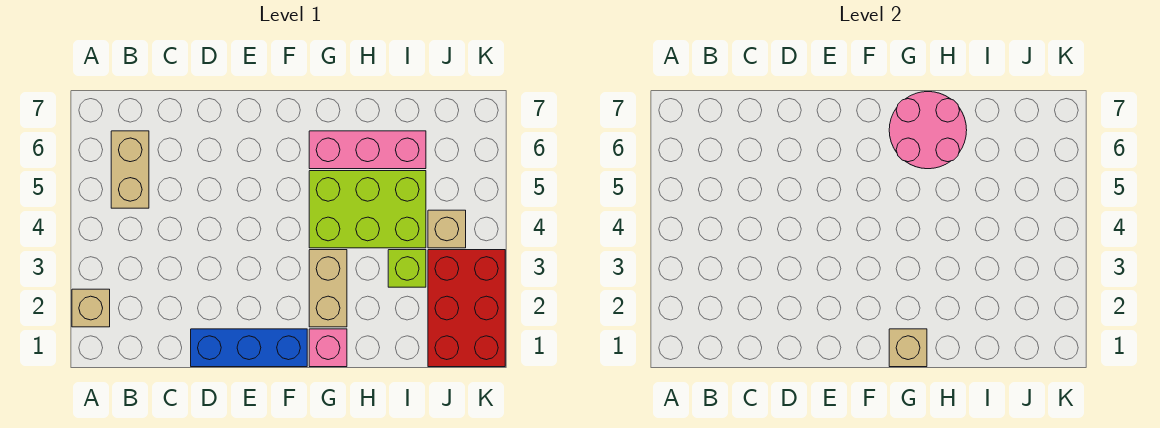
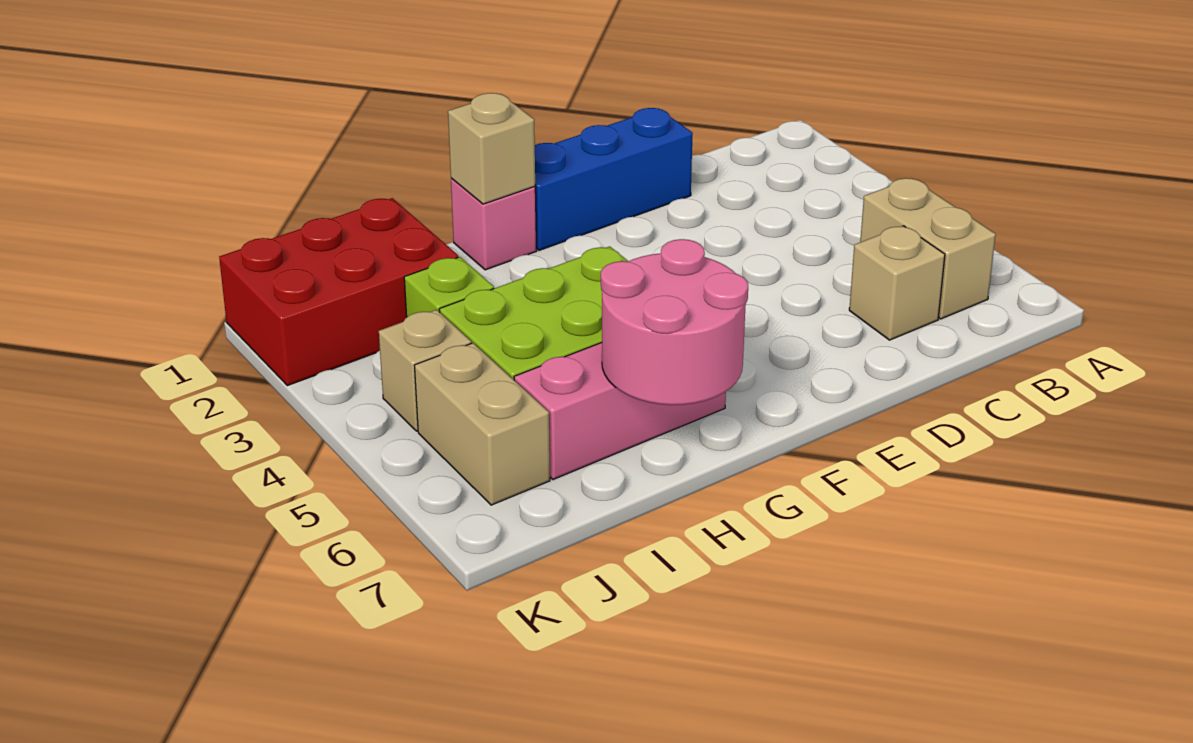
tan brick A2 level 1 -> tan brick C6 level 1
tan brick G2:G3 level 1 -> tan brick J5:J6 level 1
red brick J1:K3 level 1 -> red brick I1:K2 level 1

